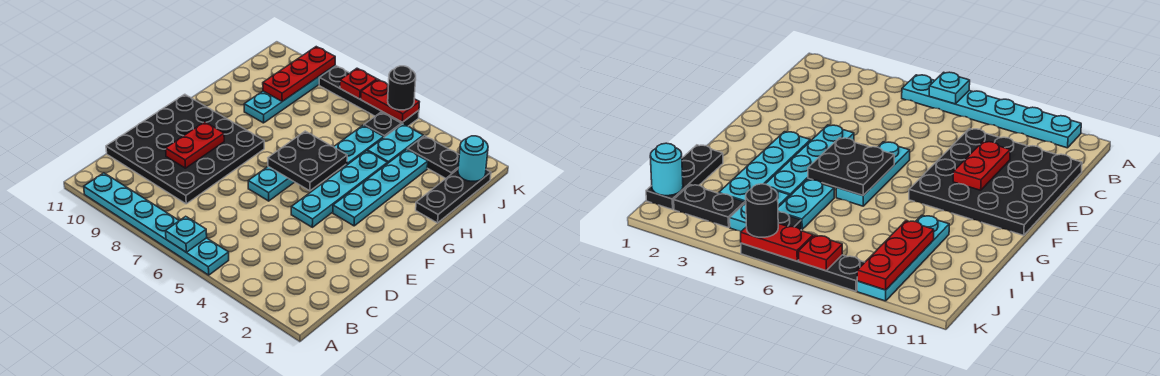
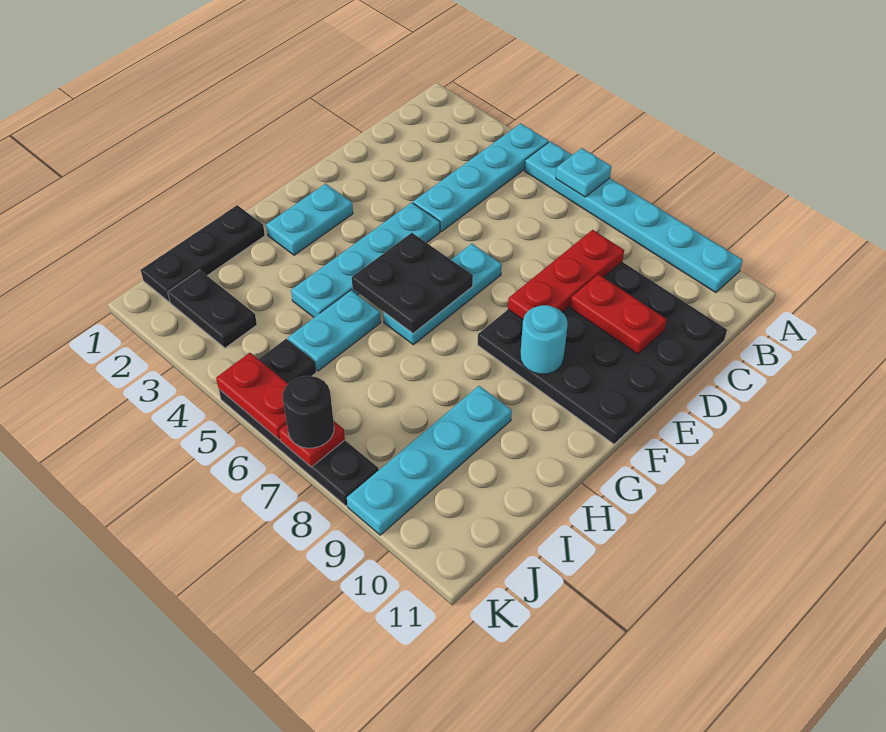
red plate D9:E9 level 2 -> red plate D9:D10 level 2
cyan plate F3:I3 level 1 -> cyan plate A4:D4 level 1
cyan plate I4:J4 level 1 -> cyan plate F2:G2 level 1
red plate I9:K9 level 2 -> red plate C8:E8 level 2
cyan round brick J1 level 2 -> cyan round brick F9 level 2
black round brick K5 level 3 -> black round brick K7 level 3

